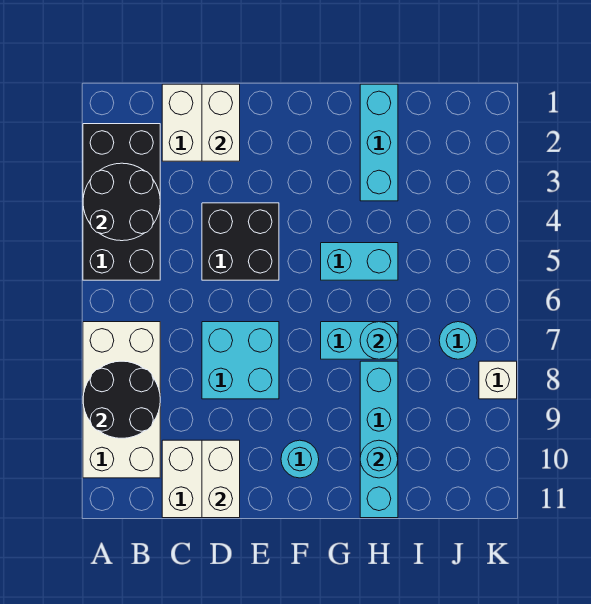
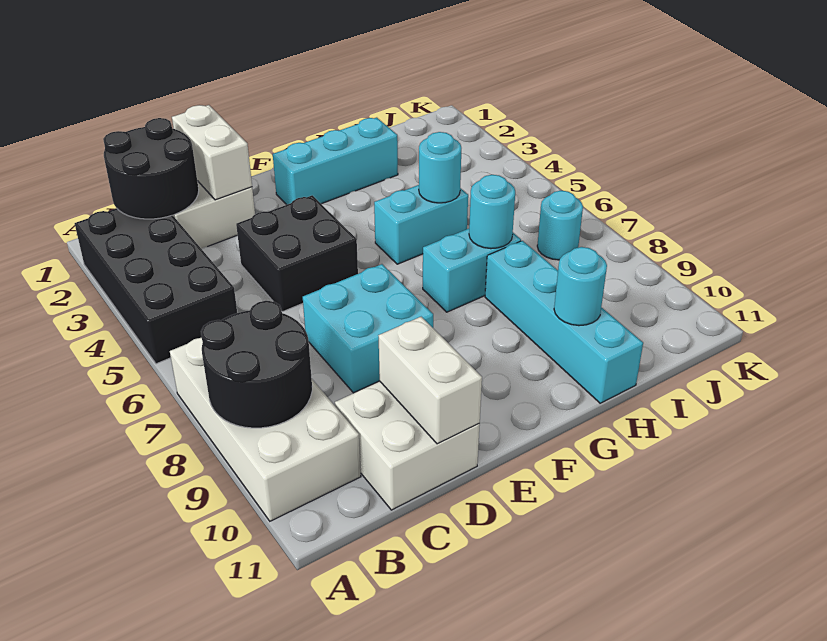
black round brick A3:B4 level 2 -> black round brick B1:C2 level 2
cyan round brick F10 level 1 -> cyan round brick H5 level 2
cyan brick H1:H3 level 1 -> cyan brick F2:H2 level 1
white brick K8 level 1 -> none

